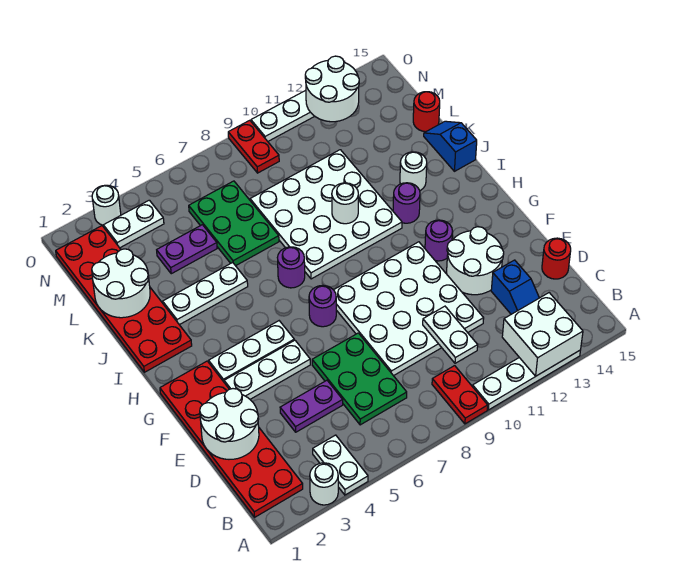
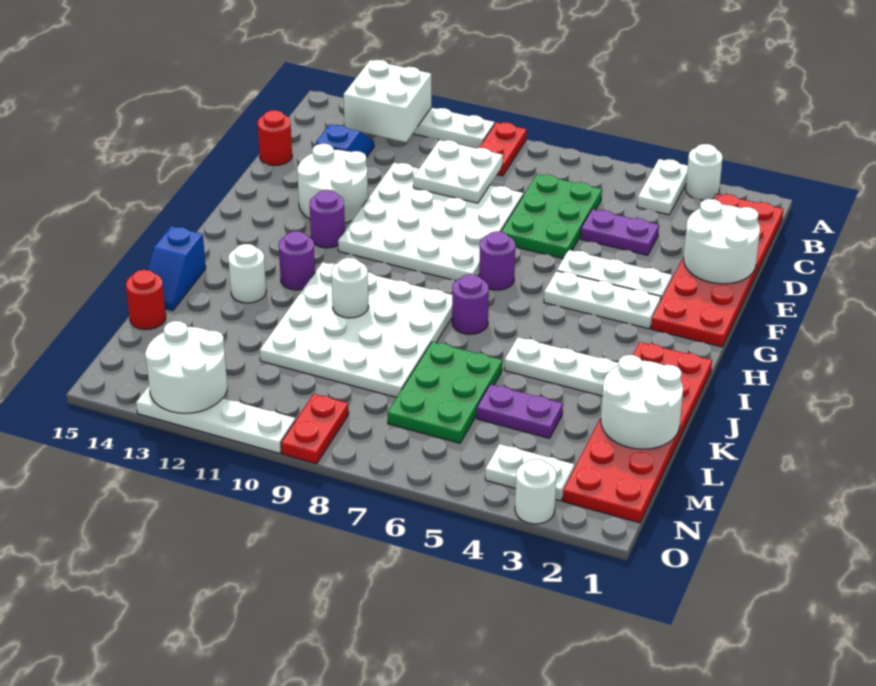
white plate C10:D10 level 2 -> white plate C9:D10 level 2

